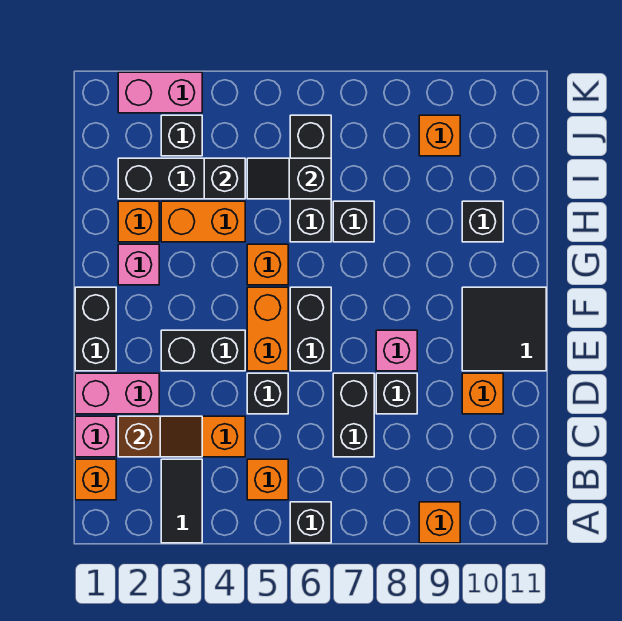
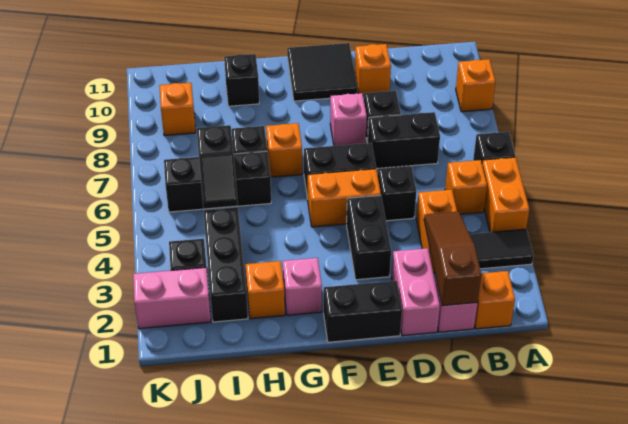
brown slope C2:C3 level 2 top 2 -> brown slope C1:C3 level 2 top 1
orange brick G5 level 1 -> orange brick G7 level 1
orange brick H3:H4 level 1 -> orange brick A4:A5 level 1
black brick I4 level 2 -> none
pink brick K2:K3 level 1 -> pink brick J2:K2 level 1

